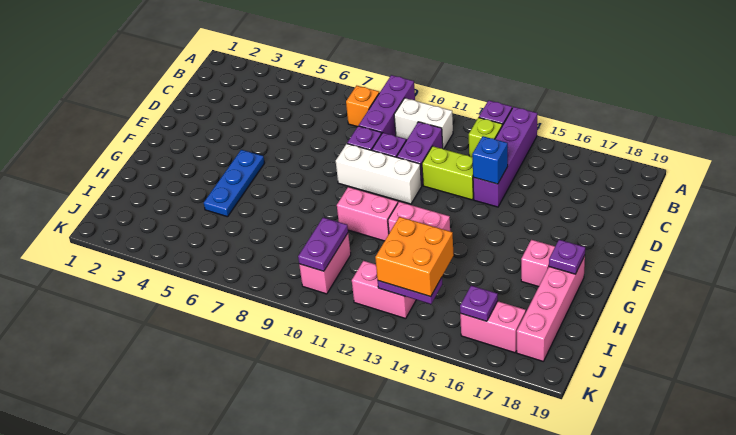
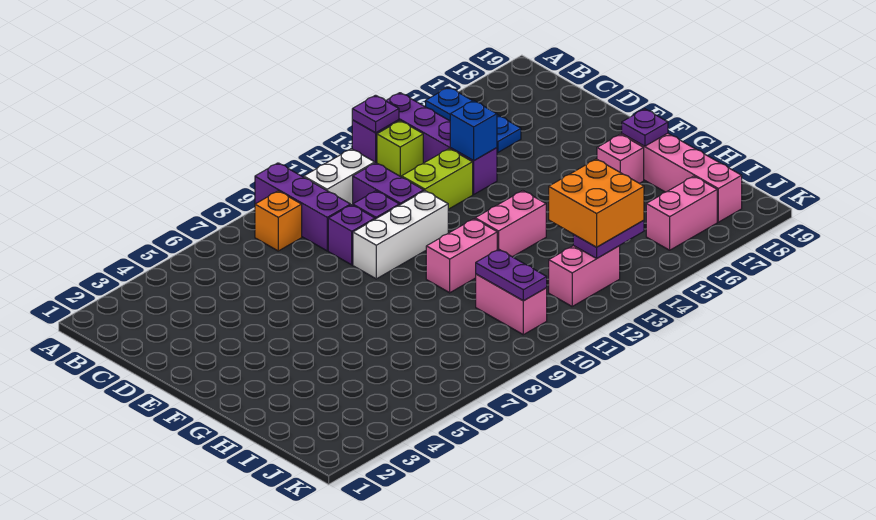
blue plate F5:H5 level 1 -> blue plate A16:C16 level 1
purple plate J16 level 2 -> purple plate A13 level 2

